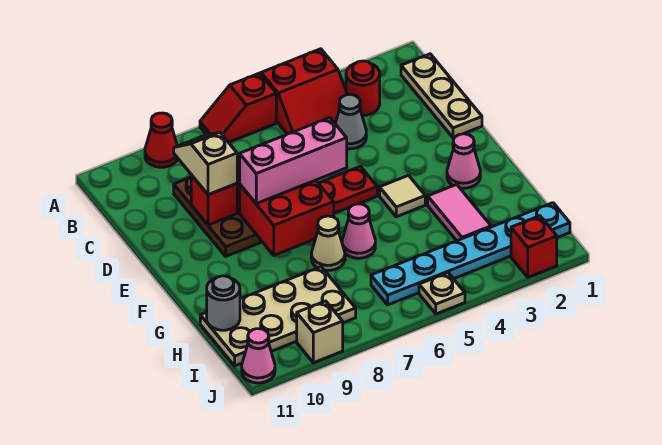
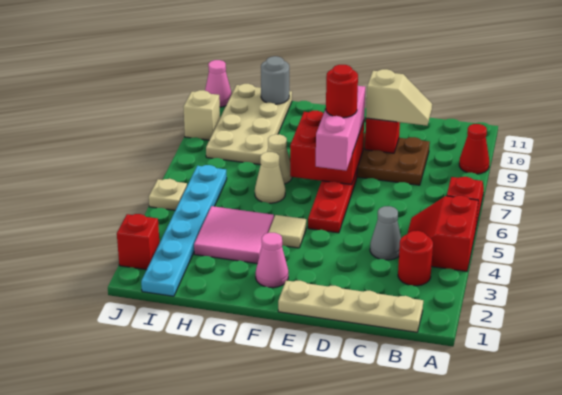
tan plate B1:D1 level 1 -> tan plate B1:E1 level 1
none -> red round brick E7 level 4
pink tile G3:H3 level 1 -> pink tile G3:H4 level 1
pink cone G6 level 1 -> tan cone G6 level 1

